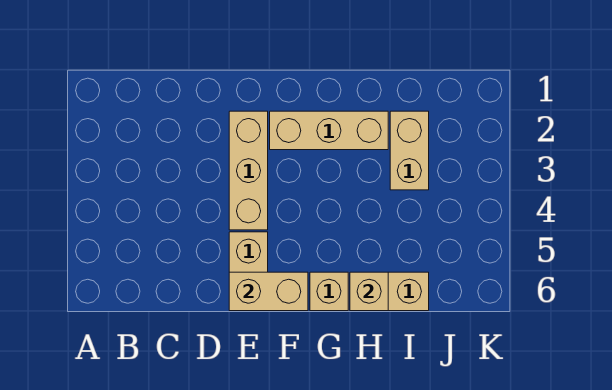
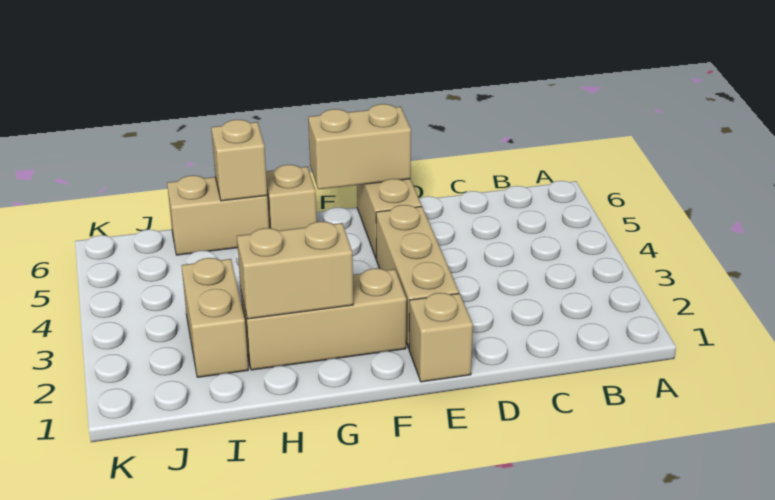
none -> tan brick E1 level 1
none -> tan brick G2:H2 level 2

